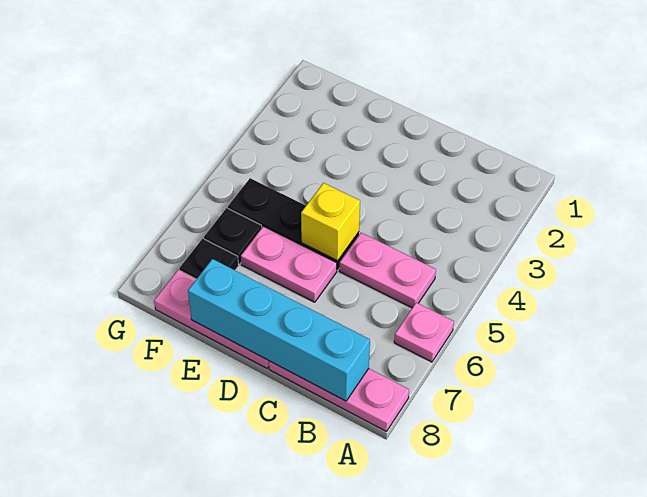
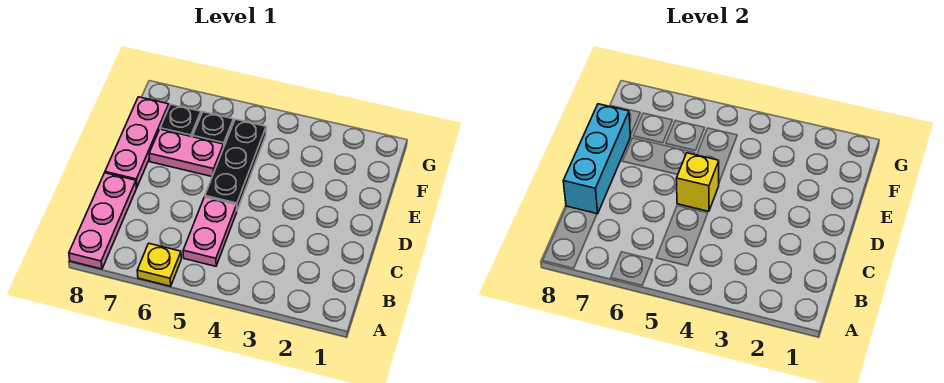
pink plate A6 level 1 -> yellow plate A6 level 1
cyan brick B8:E8 level 2 -> cyan brick C8:E8 level 2
pink plate D6:E6 level 1 -> pink plate E6:E7 level 1

